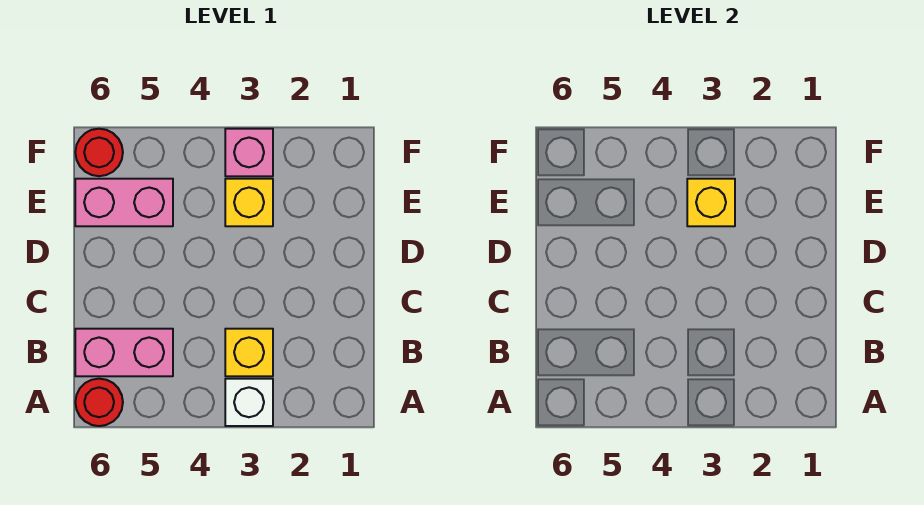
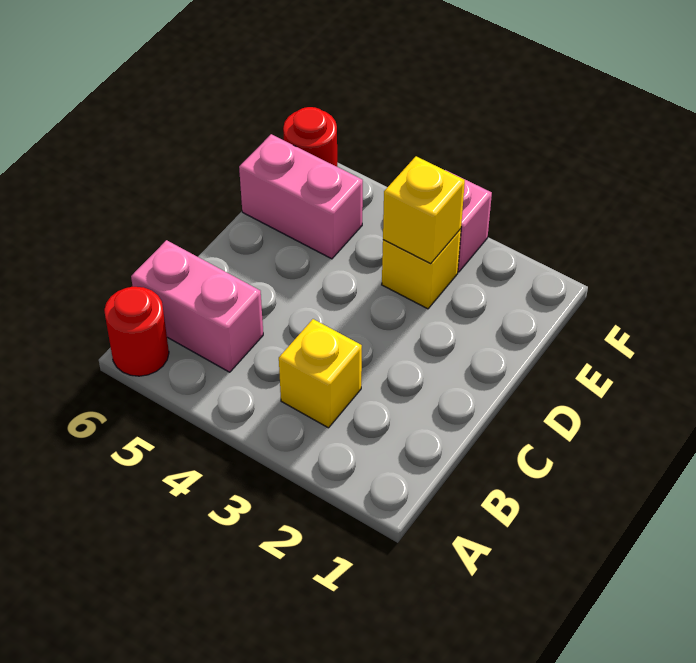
white brick A3 level 1 -> none

